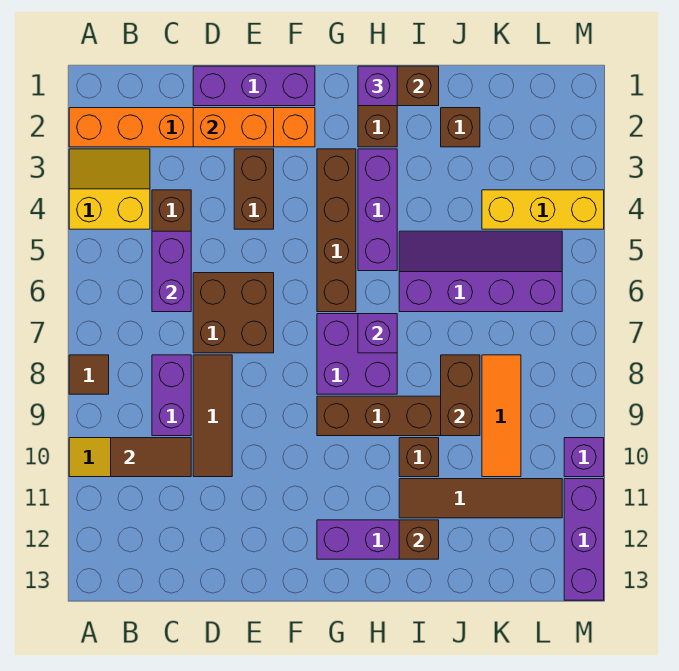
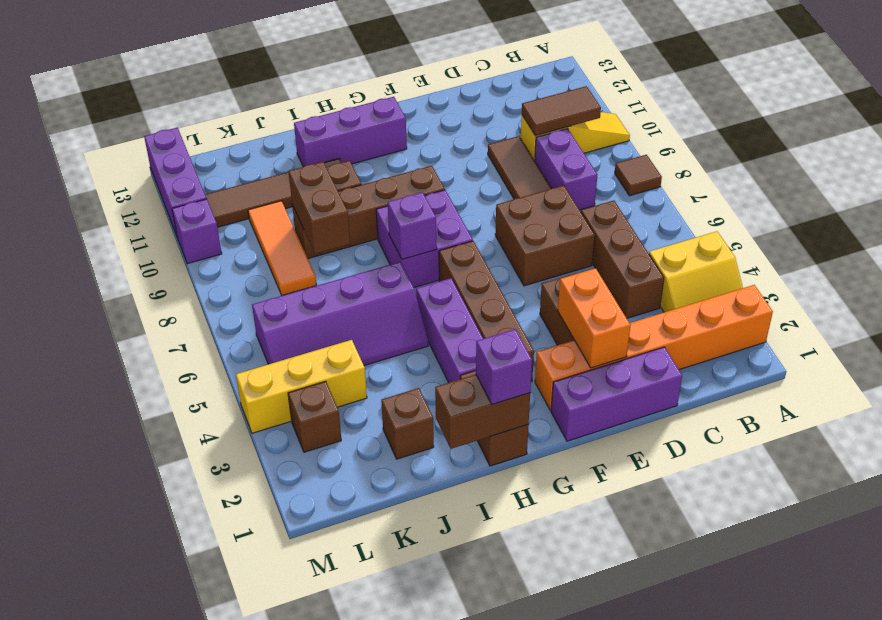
purple brick C5:C6 level 2 -> none
orange brick D2:E2 level 2 -> orange brick E2:E3 level 2
brown brick I12 level 2 -> brown brick L3 level 1

